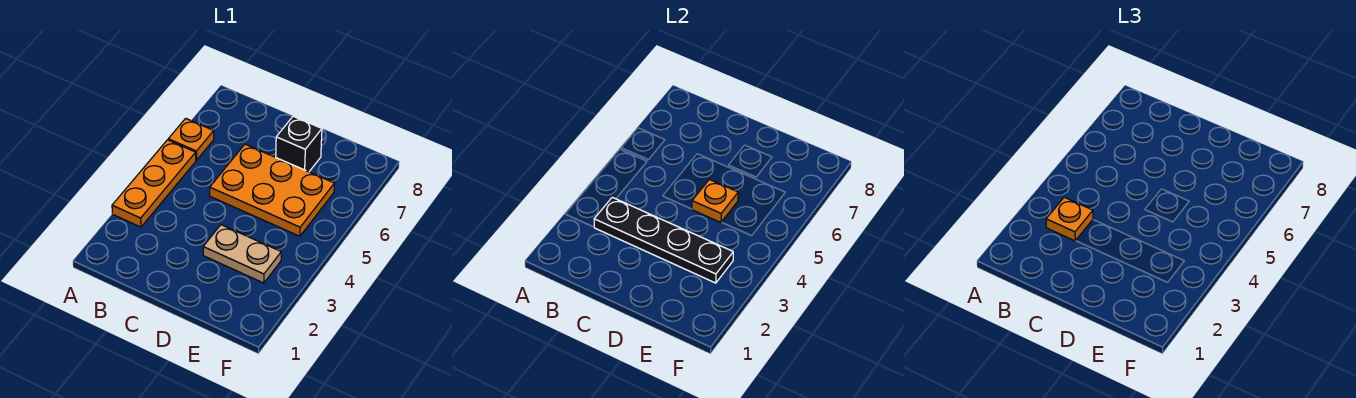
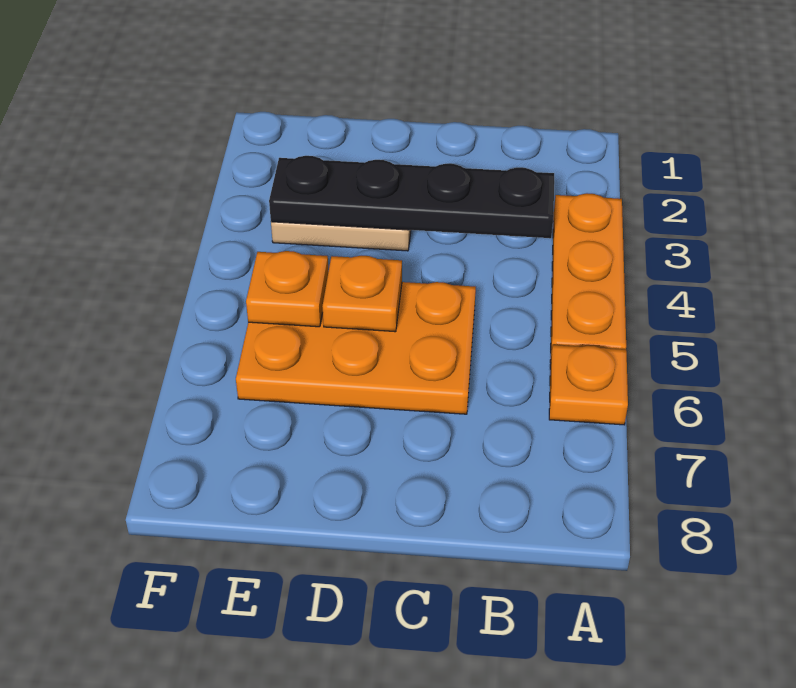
orange plate B3 level 3 -> orange plate E5 level 2
black brick D7 level 1 -> none

